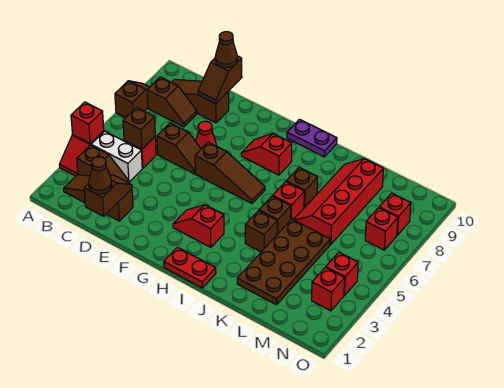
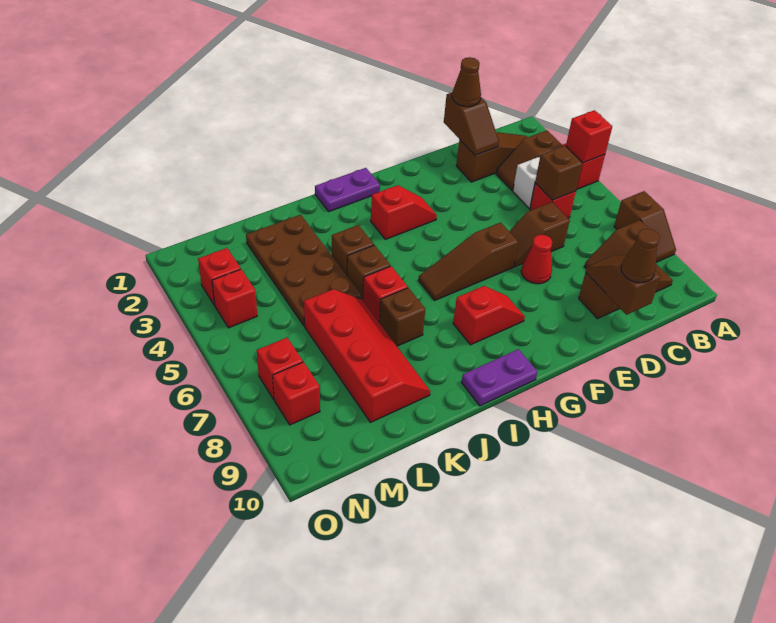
red plate H1:I1 level 1 -> purple plate H1:I1 level 1

